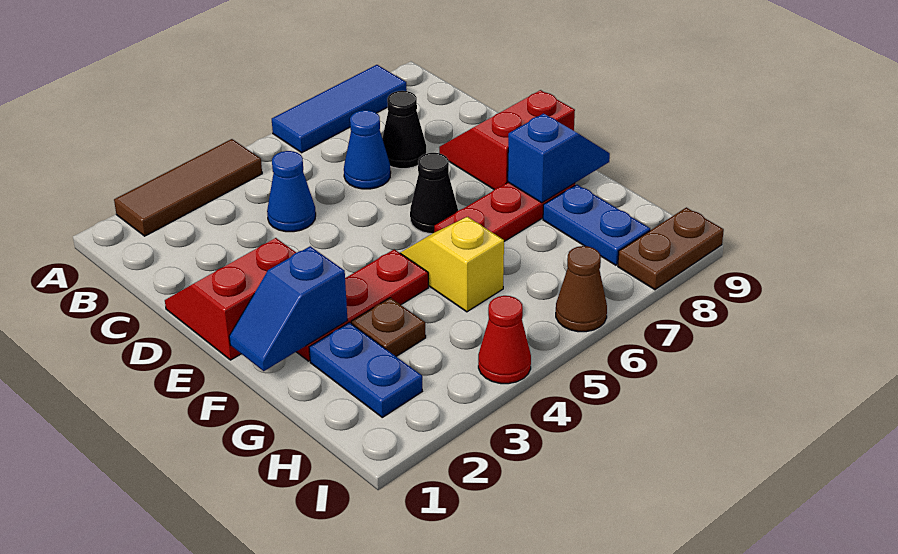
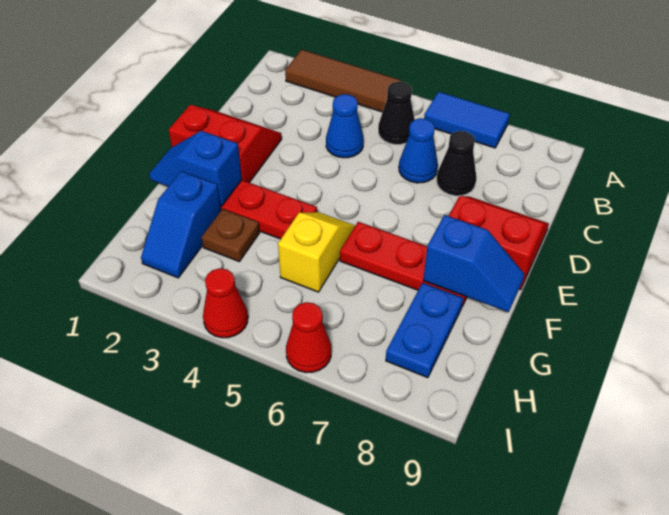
blue tile A6:A8 level 1 -> blue tile A6:A7 level 1
black cone E6 level 1 -> black cone B5 level 1
blue plate G2:H2 level 1 -> blue slope G2:H2 level 1 top G
brown cone I6 level 1 -> red cone I6 level 1
brown plate I8:I9 level 1 -> none

